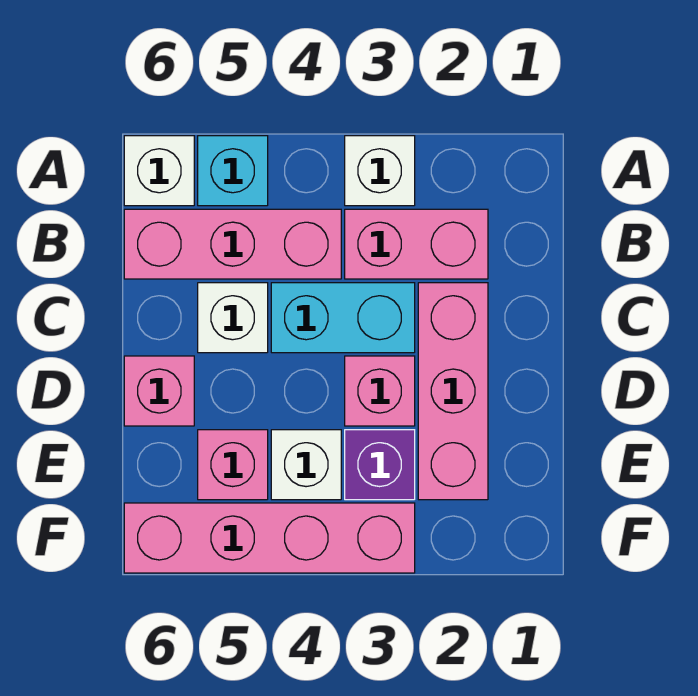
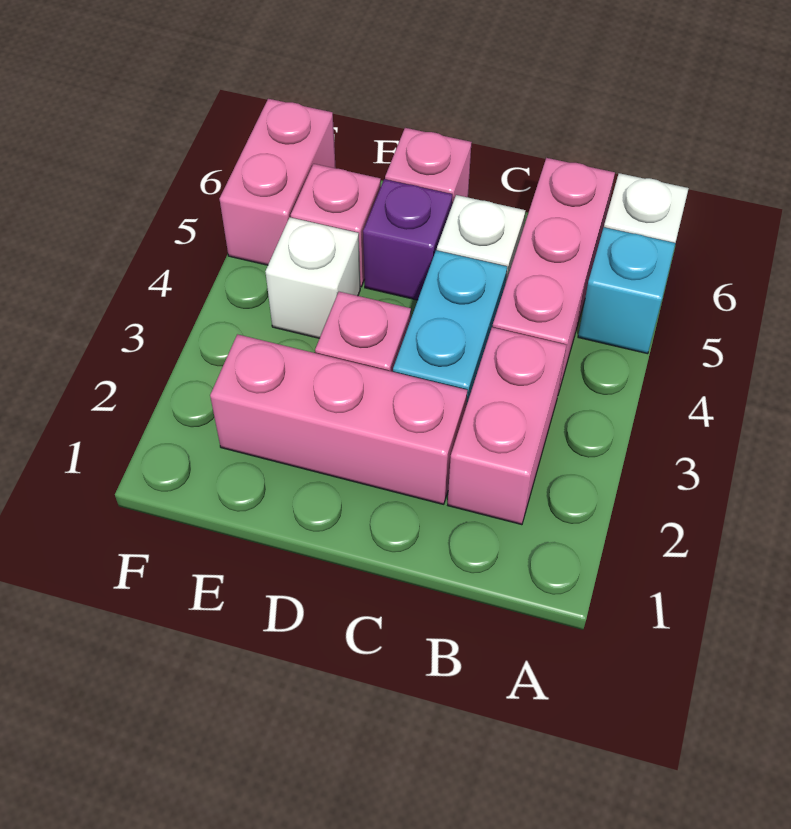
white brick A3 level 1 -> none
purple brick E3 level 1 -> purple brick D5 level 1
pink brick F3:F6 level 1 -> pink brick F5:F6 level 1

